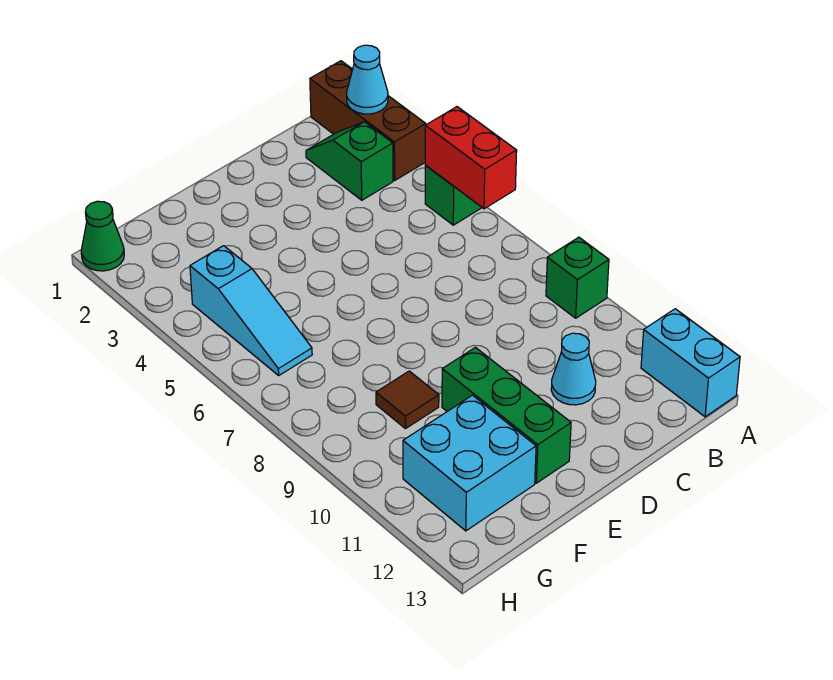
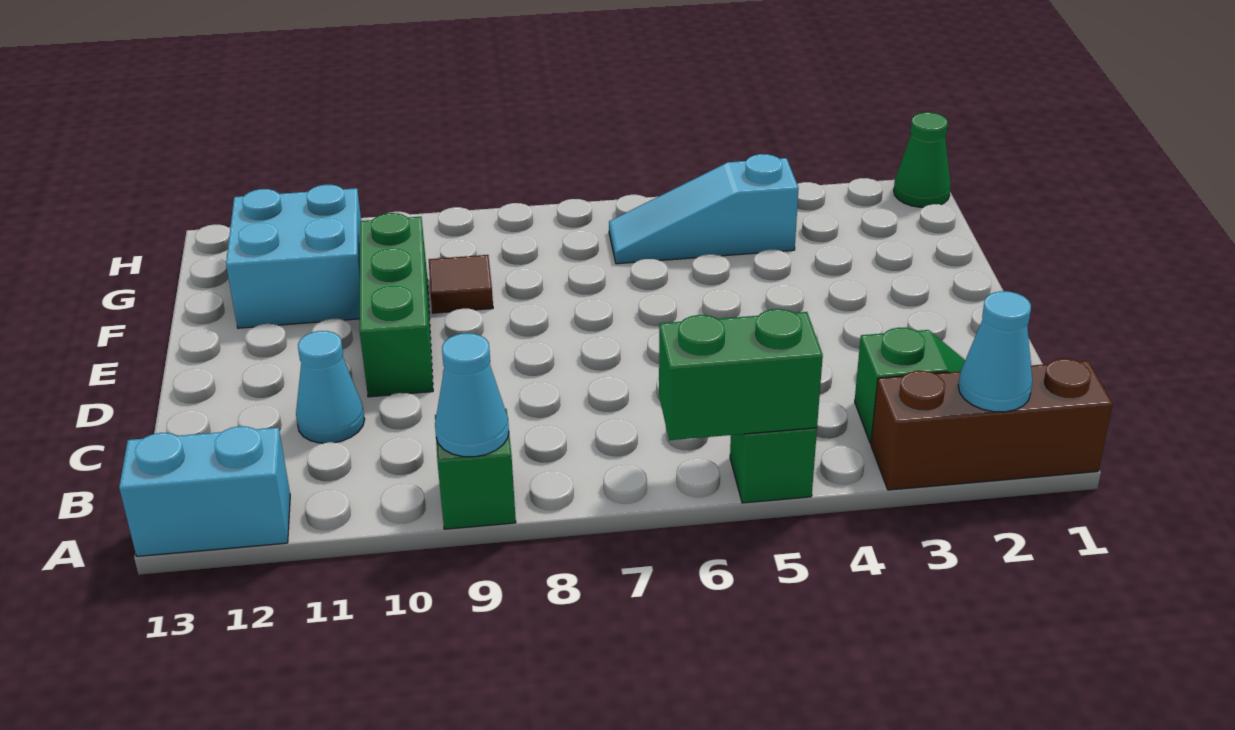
red brick A5:A6 level 2 -> green brick A5:A6 level 2
none -> cyan cone A9 level 2
green brick E10:E12 level 1 -> green brick D10:F10 level 1

